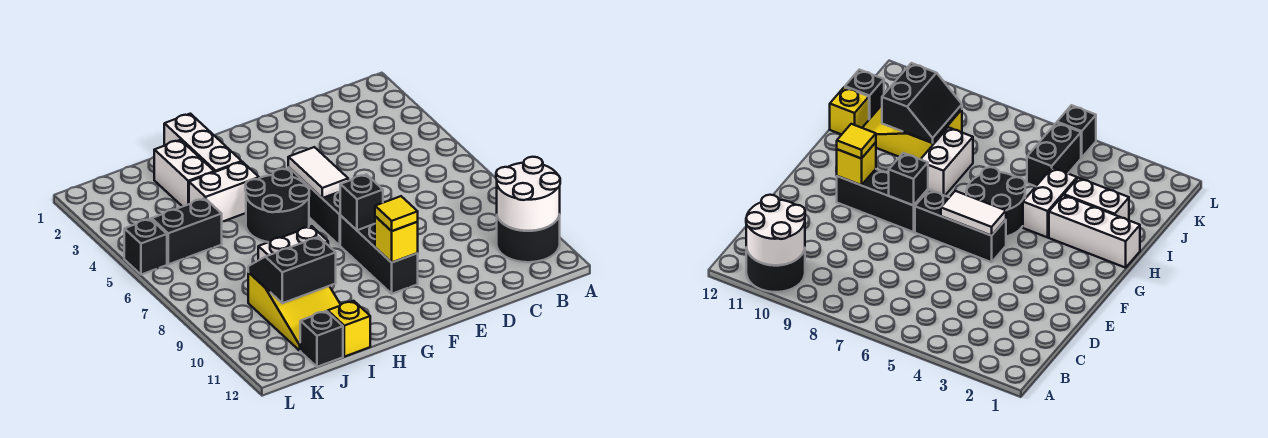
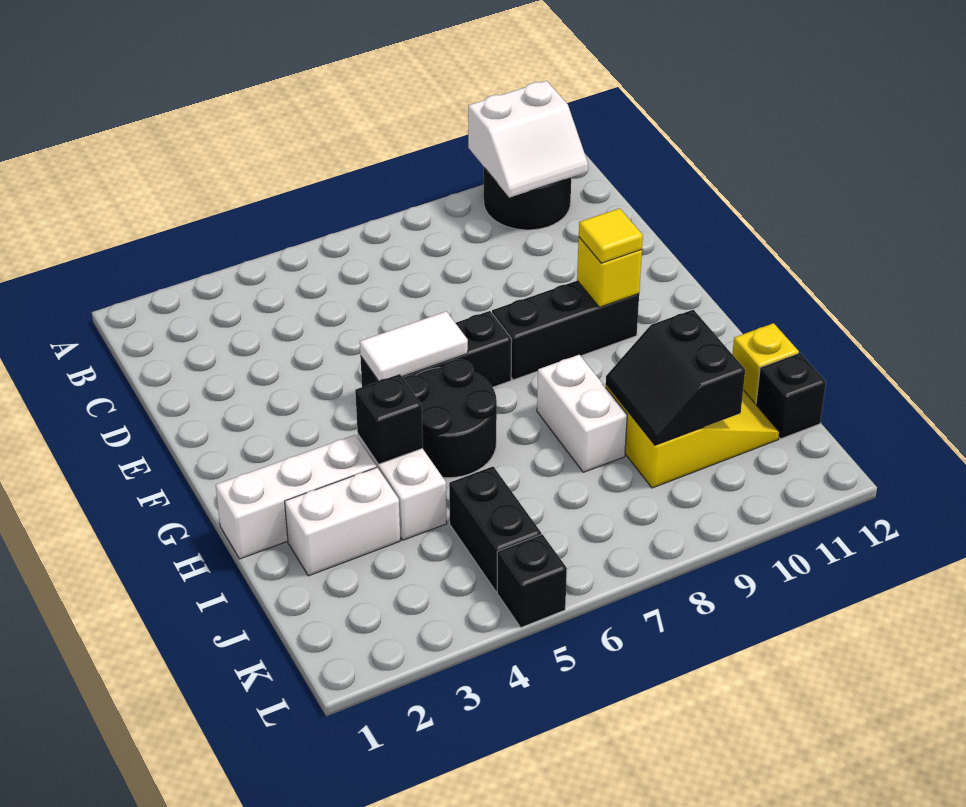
white round brick A10:B11 level 2 -> white slope A10:B11 level 2 top A
black brick F8 level 2 -> black brick H4 level 2

